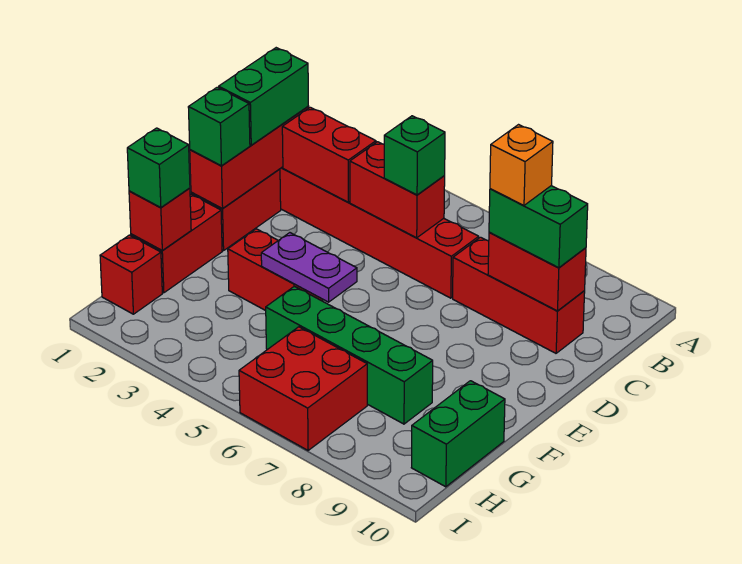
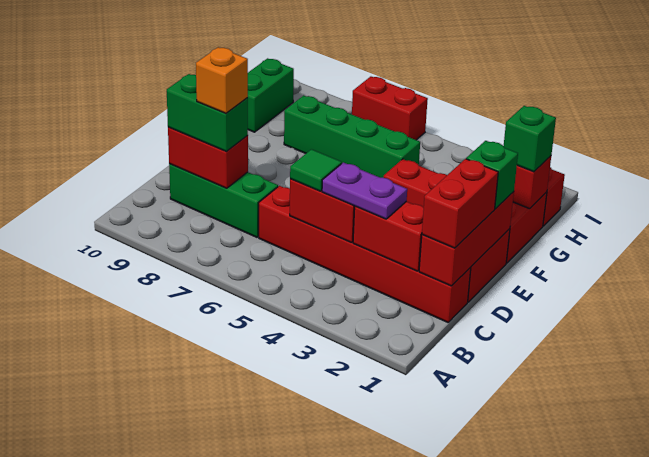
green brick C1:D1 level 3 -> red brick C1:D1 level 3
green brick C5 level 3 -> green tile C5 level 3
red brick C7:C9 level 1 -> green brick C7:C9 level 1
purple plate F4:F5 level 2 -> purple plate C3:C4 level 3
red brick H6:I7 level 1 -> red brick I6:I7 level 1

